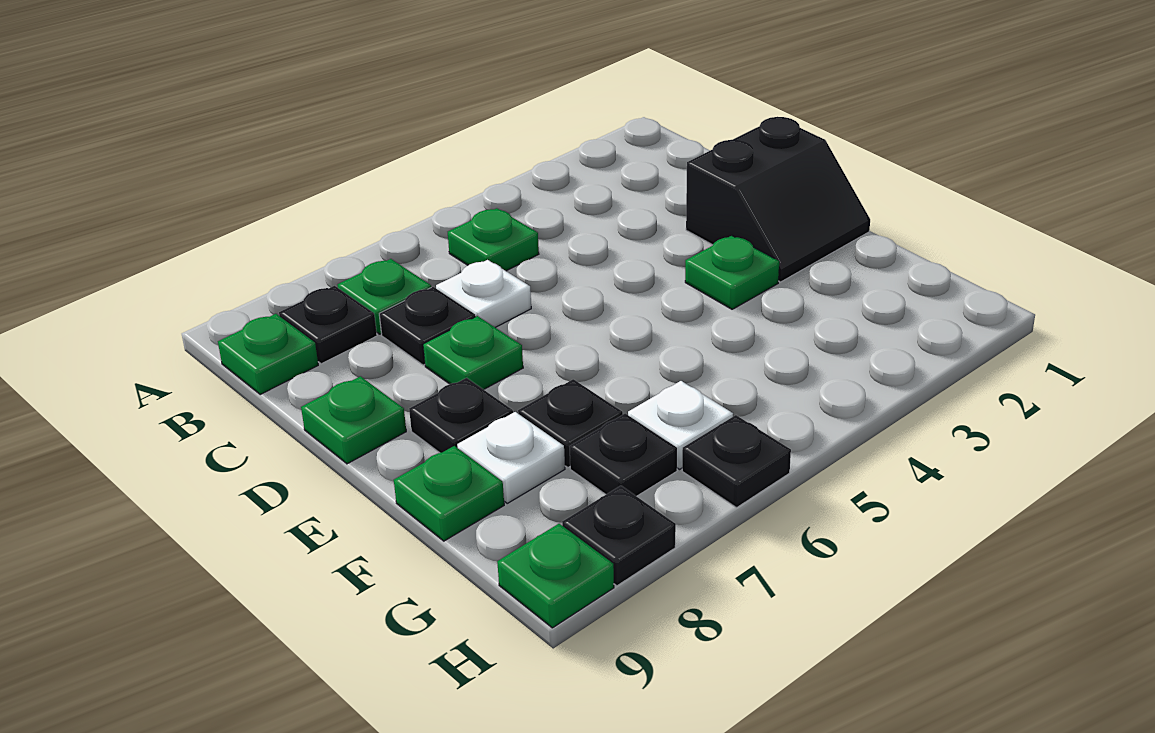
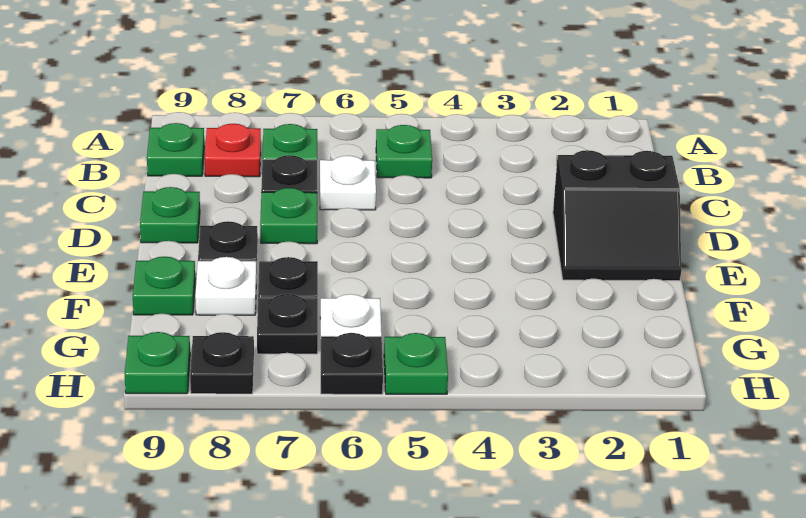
black plate B8 level 1 -> red plate B8 level 1
green plate E3 level 1 -> green plate H5 level 1

